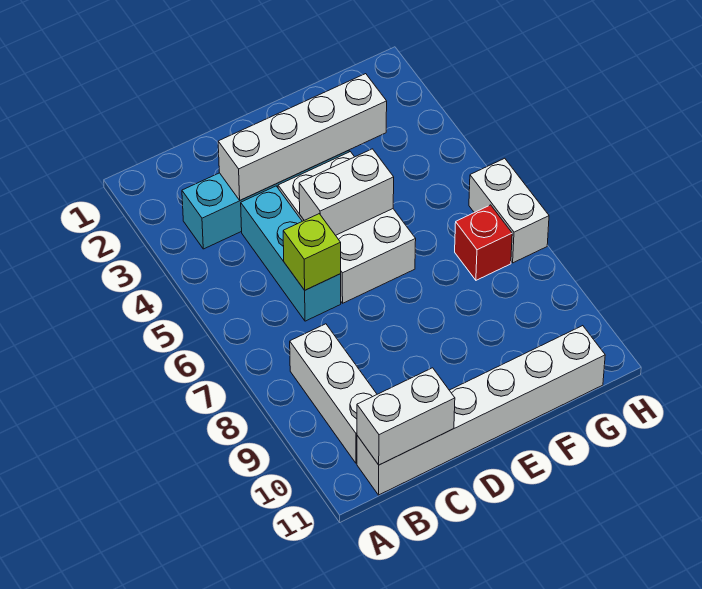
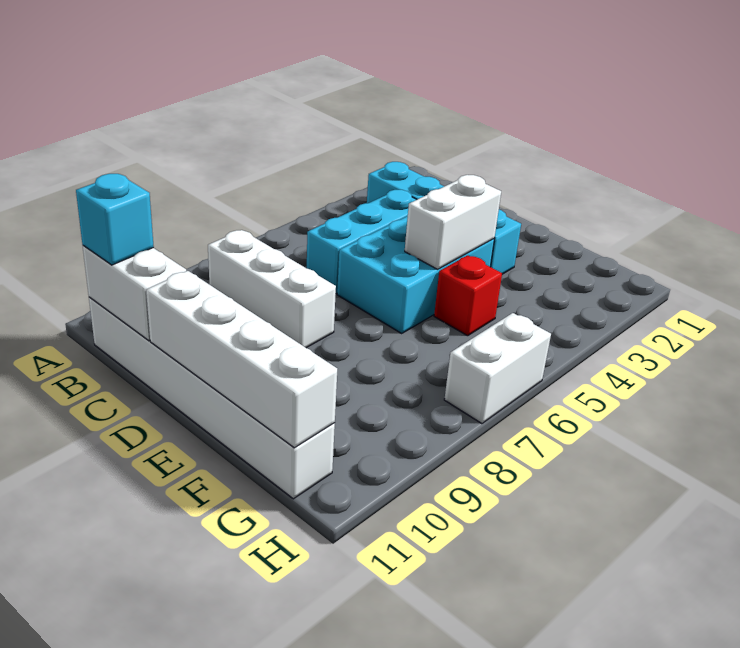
white brick B8:B10 level 1 -> white brick B8:D8 level 1
none -> cyan brick B11 level 3
white brick C3:F3 level 2 -> white brick D11:G11 level 2
lime brick C6 level 2 -> none
white brick D4:E6 level 1 -> cyan brick D4:E6 level 1
white brick D5:E5 level 2 -> white brick E4:E5 level 2
red brick G7 level 1 -> red brick F5 level 1

